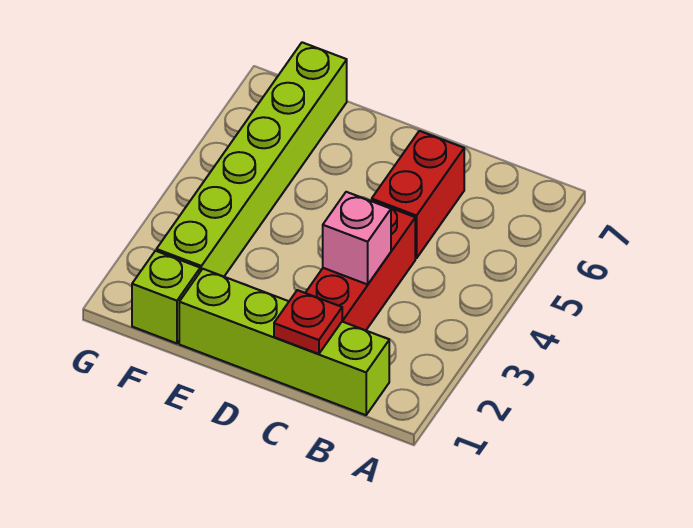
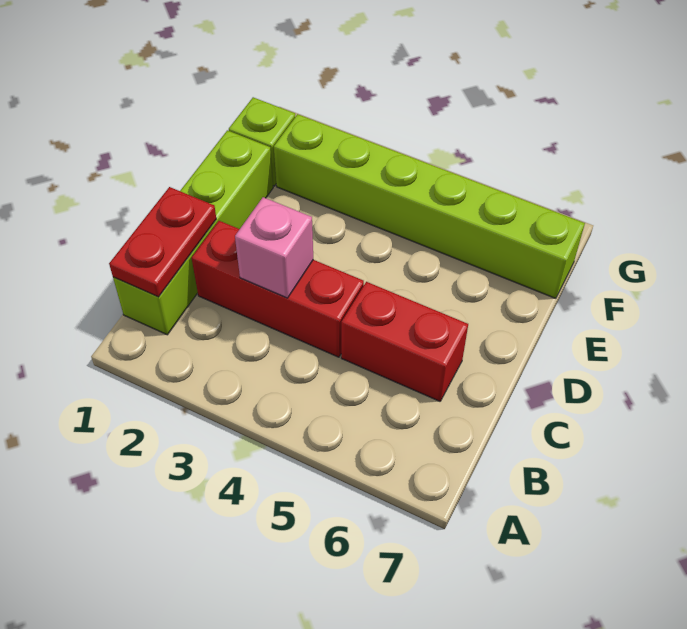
red plate C1 level 2 -> red plate B1:C1 level 2

